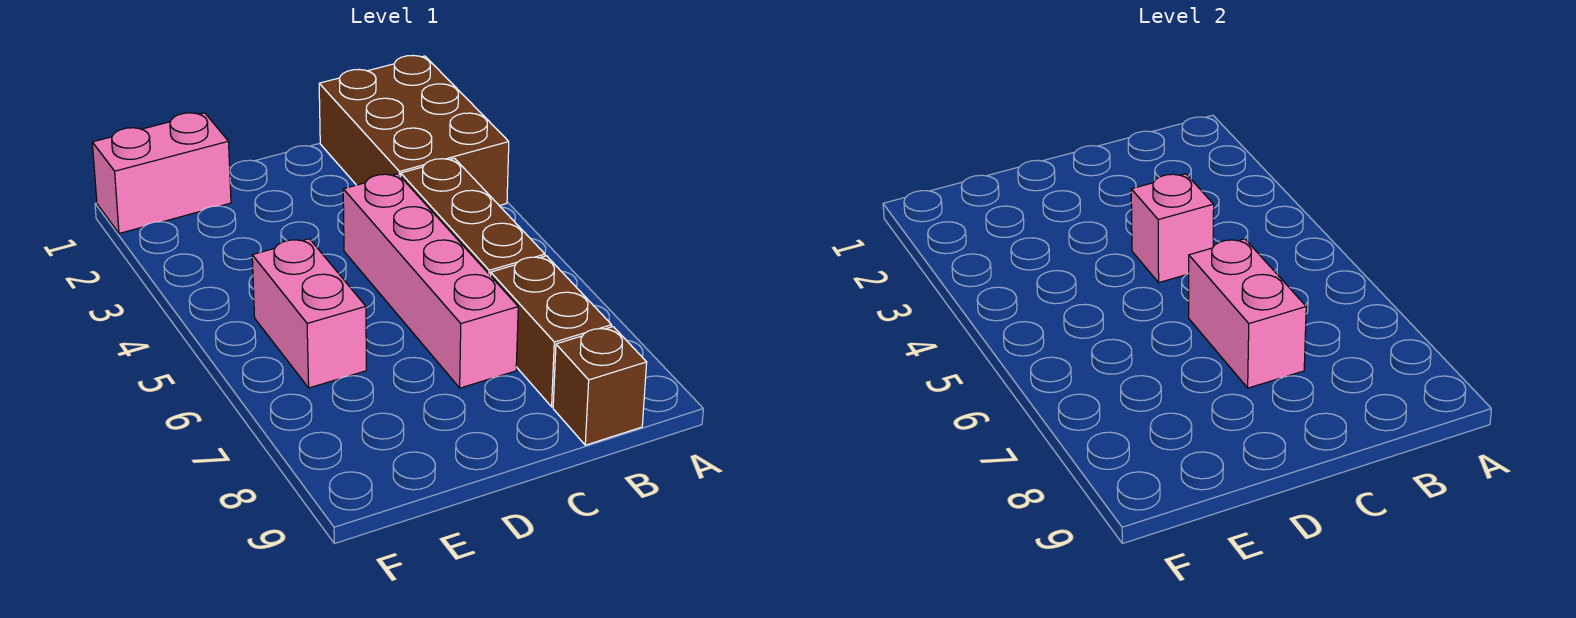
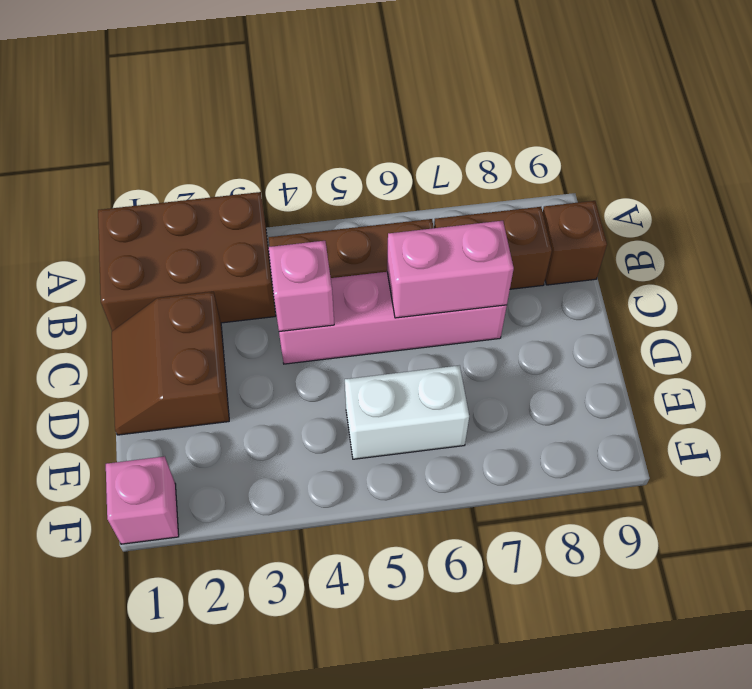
none -> brown slope C1:D2 level 1 top 2
pink brick E1:F1 level 1 -> pink brick F1 level 1
pink brick E5:E6 level 1 -> white brick E5:E6 level 1

